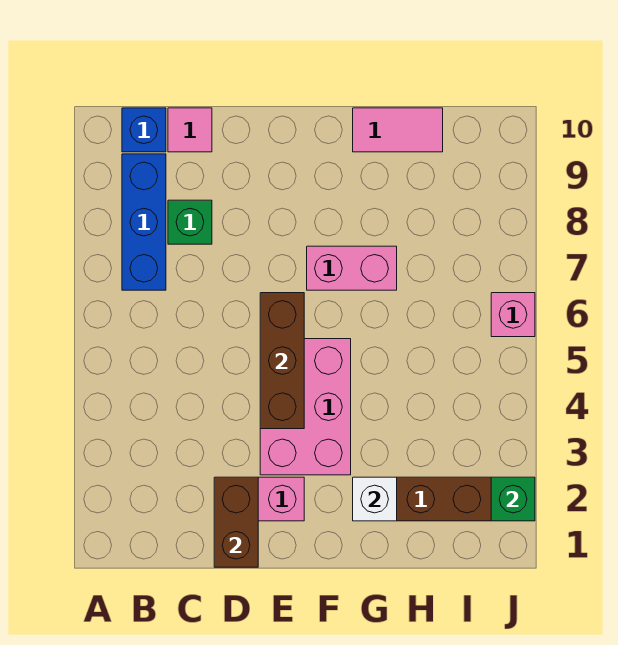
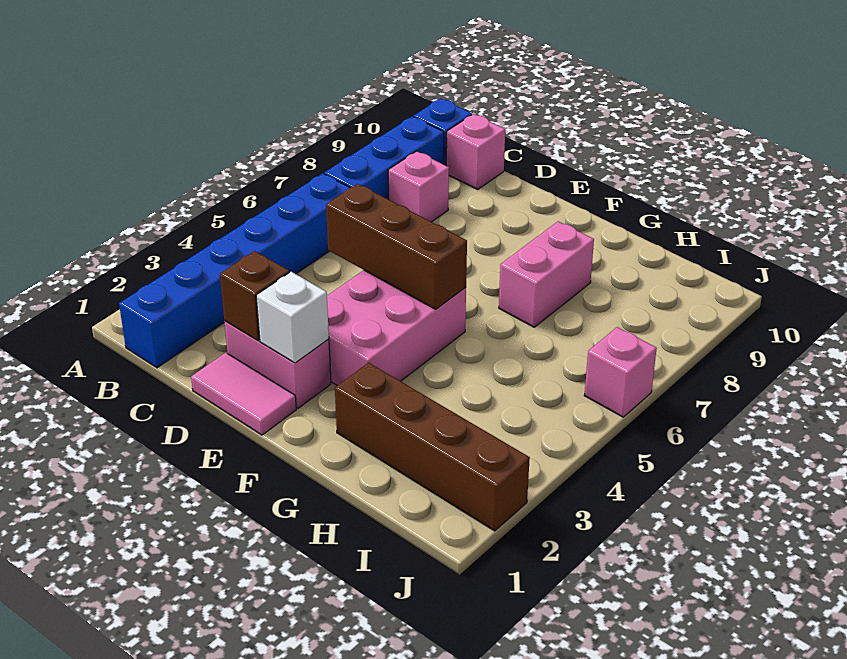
none -> blue brick B1:B6 level 1
green brick C8 level 1 -> pink brick C8 level 1
pink tile C10 level 1 -> pink brick C10 level 1
brown brick D1:D2 level 2 -> brown brick D2 level 2
brown brick E4:E6 level 2 -> brown brick D5:F5 level 2
pink brick F7:G7 level 1 -> pink brick G7:G8 level 1
white brick G2 level 2 -> white brick E2 level 2
pink tile G10:H10 level 1 -> pink tile D1:E1 level 1
green brick J2 level 2 -> none

